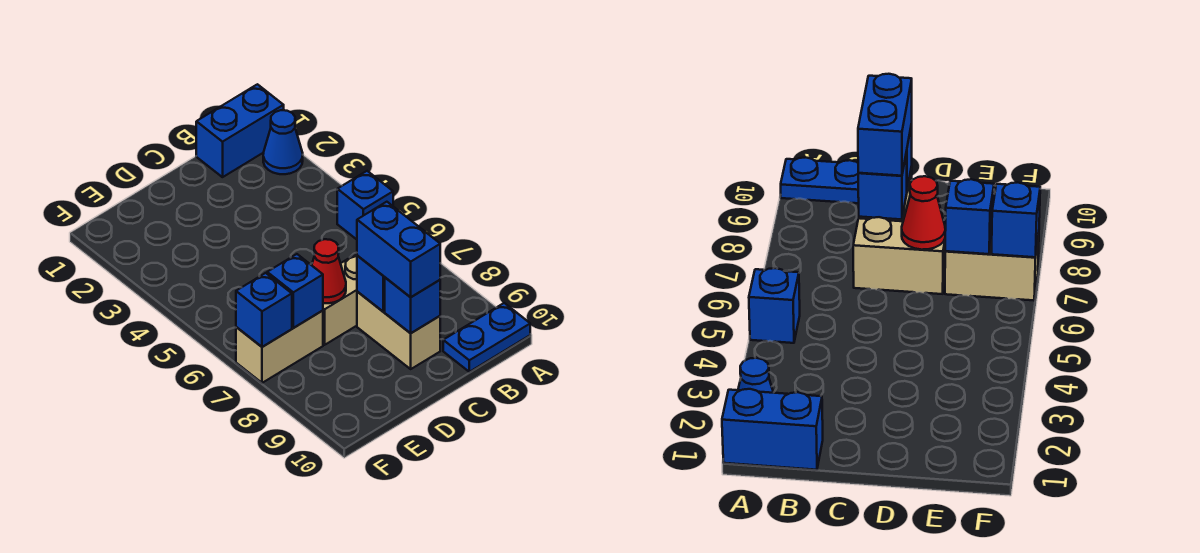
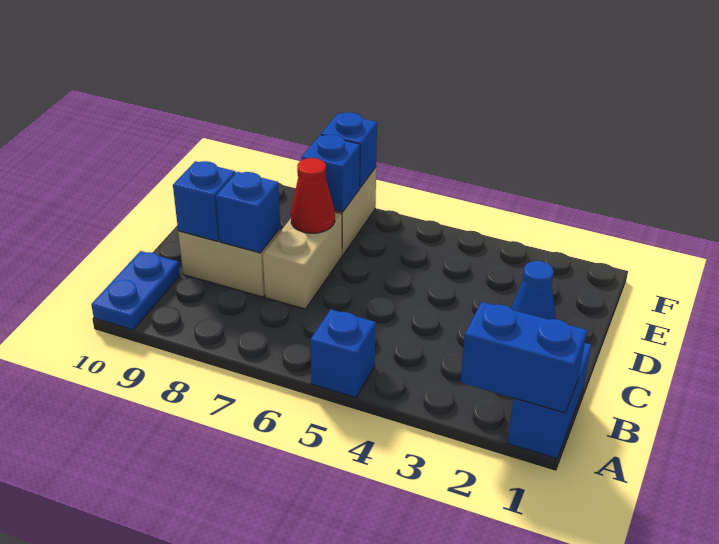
blue cone A2 level 1 -> blue cone D2 level 1
blue brick C8:C9 level 3 -> blue brick A1:A2 level 2

